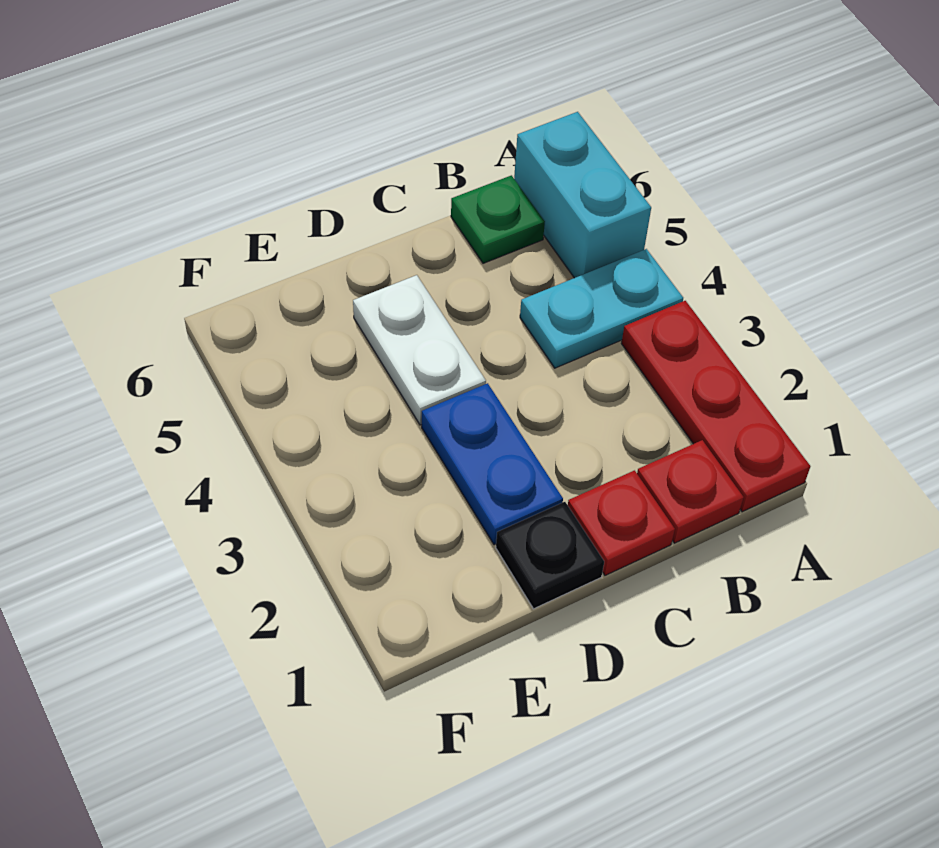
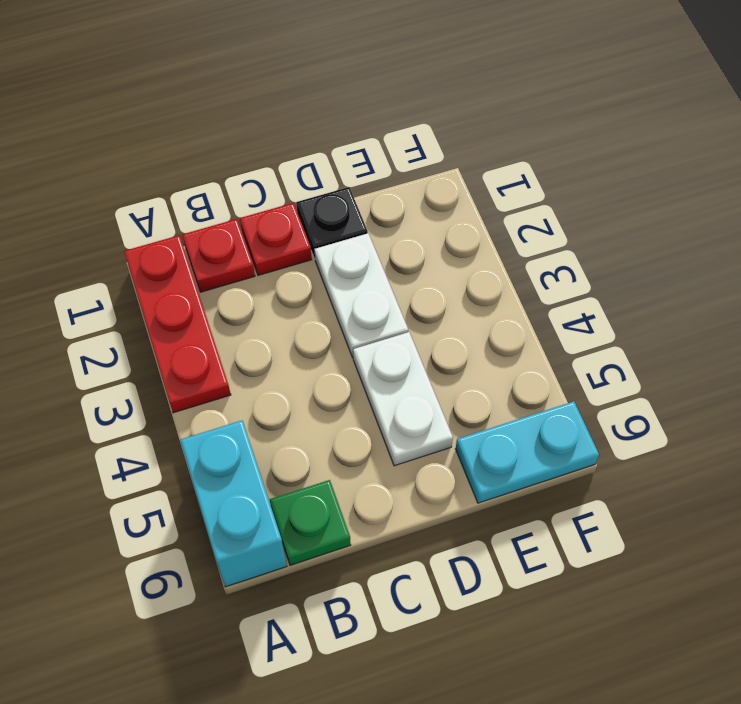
cyan plate A4:B4 level 1 -> cyan plate E6:F6 level 1
blue plate D2:D3 level 1 -> white plate D2:D3 level 1

